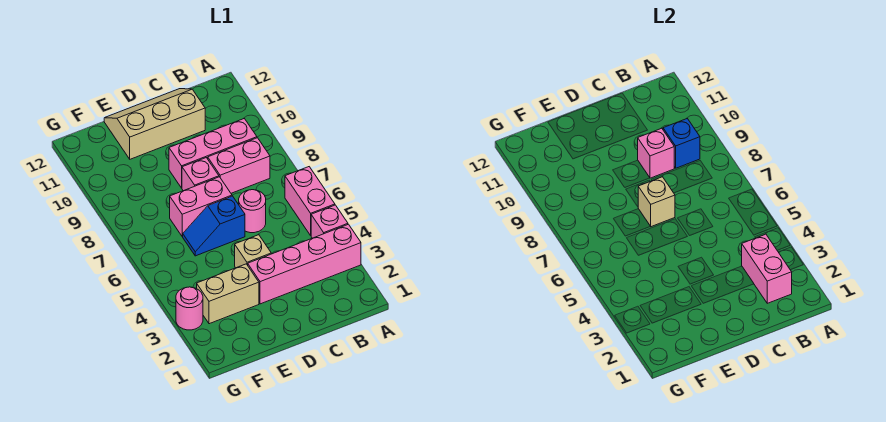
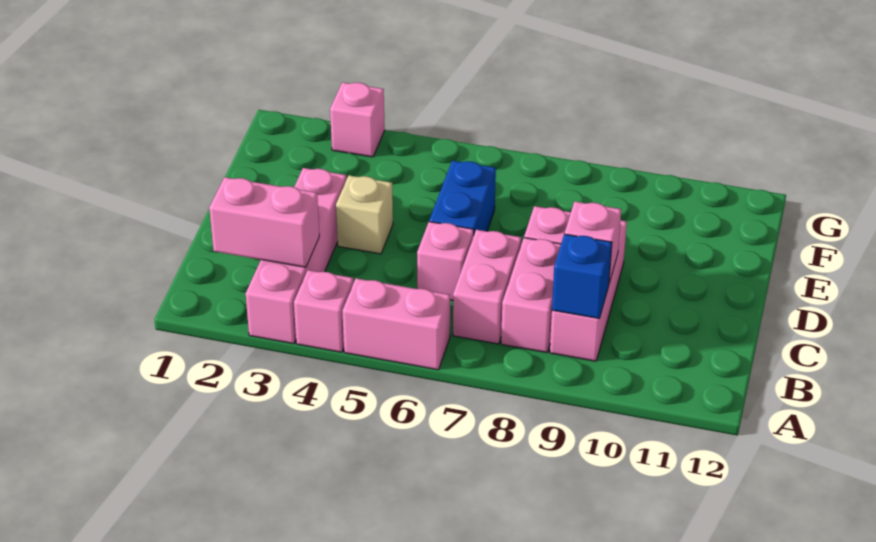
pink round brick C6 level 1 -> pink brick C6 level 1
tan slope C11:E12 level 1 top 11 -> none
blue slope D6:E6 level 1 top D -> blue brick D6:E6 level 1
pink brick D7:E7 level 1 -> pink brick B7:C7 level 1
tan brick D7 level 2 -> none
tan brick E3:F3 level 1 -> none
pink round brick G3 level 1 -> pink brick G3 level 1

